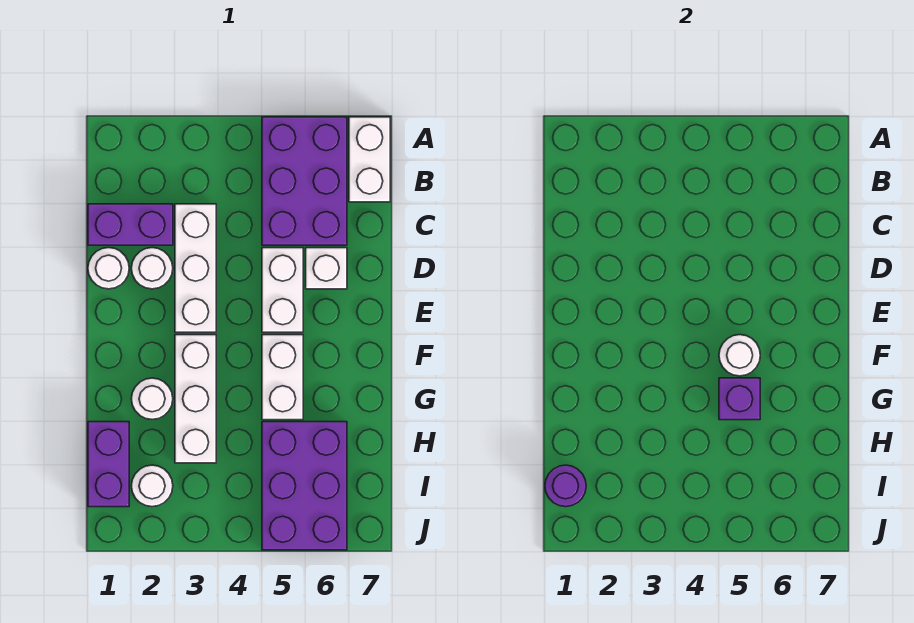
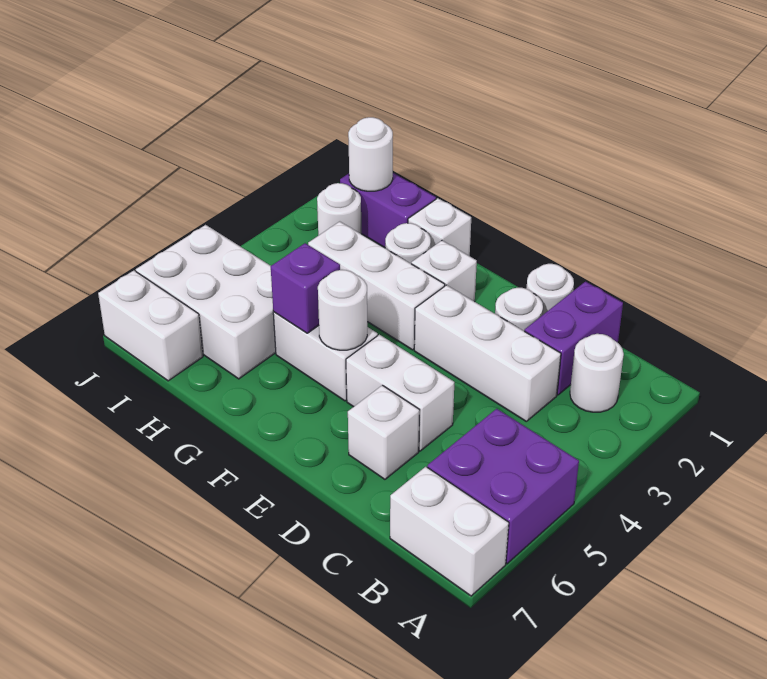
purple brick A5:C6 level 1 -> purple brick A5:B6 level 1
none -> white round brick B2 level 1
none -> white brick F2 level 1
none -> white brick G1 level 1
purple brick H5:J6 level 1 -> white brick H5:J6 level 1
purple round brick I1 level 2 -> white round brick I1 level 2
none -> white brick I7:J7 level 1

